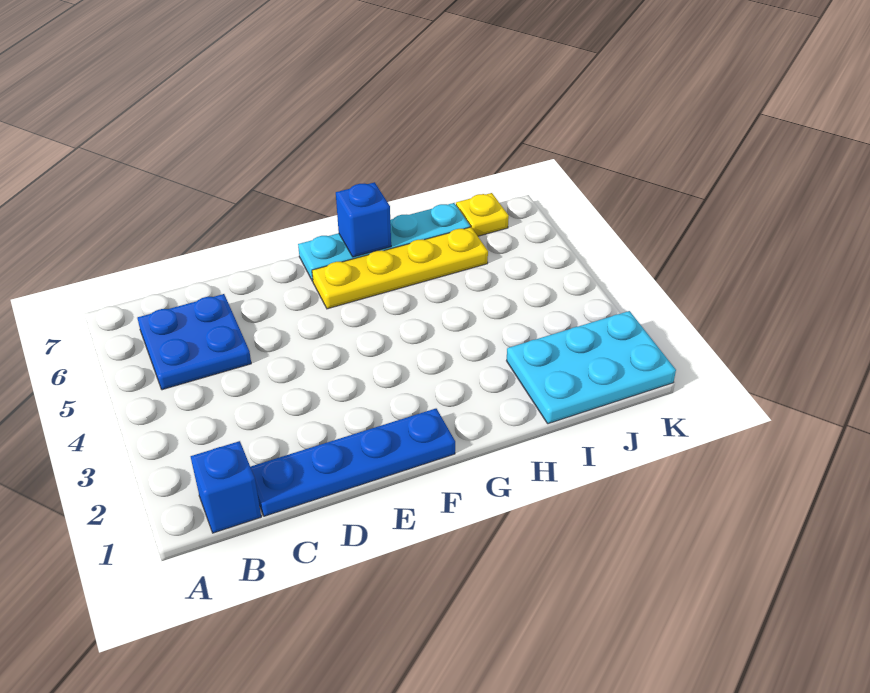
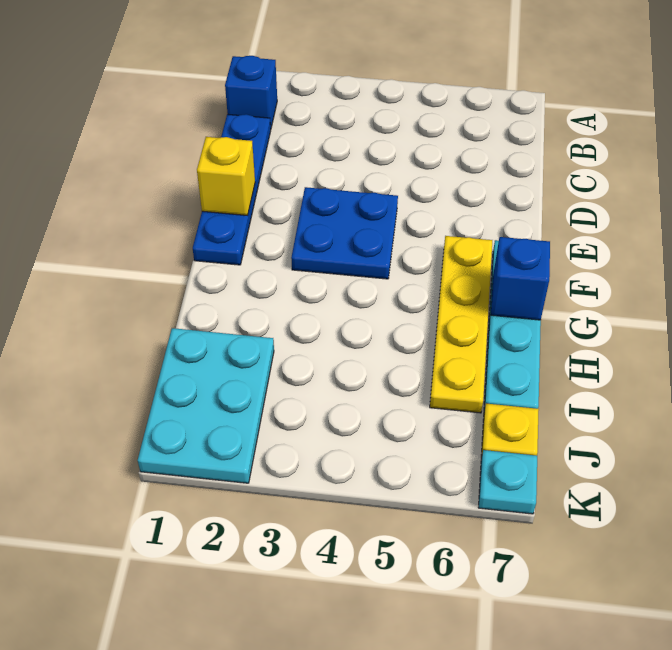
blue plate B5:C6 level 1 -> blue plate E3:F4 level 1
none -> yellow brick E1 level 2
none -> cyan plate K7 level 1

